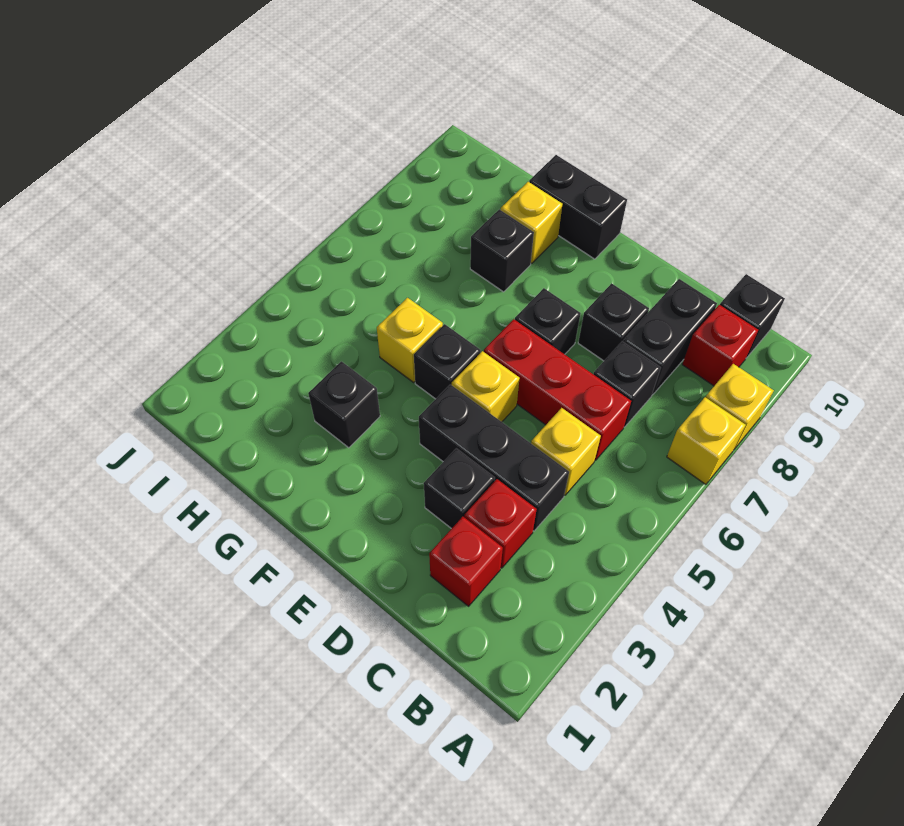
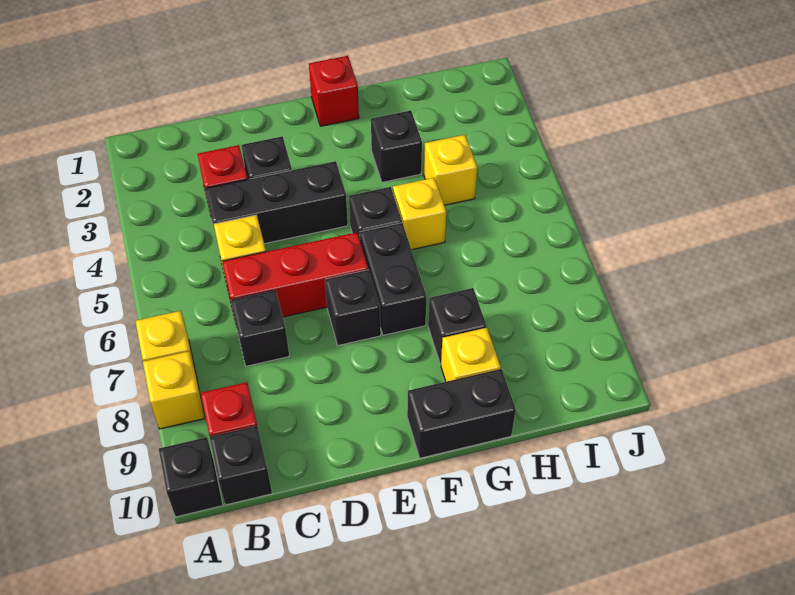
red brick C2 level 1 -> red brick F1 level 1
black brick C8:C9 level 1 -> black brick F6:F7 level 1
black brick D8 level 1 -> black brick A10 level 1
yellow brick E5 level 1 -> yellow brick H4 level 1

